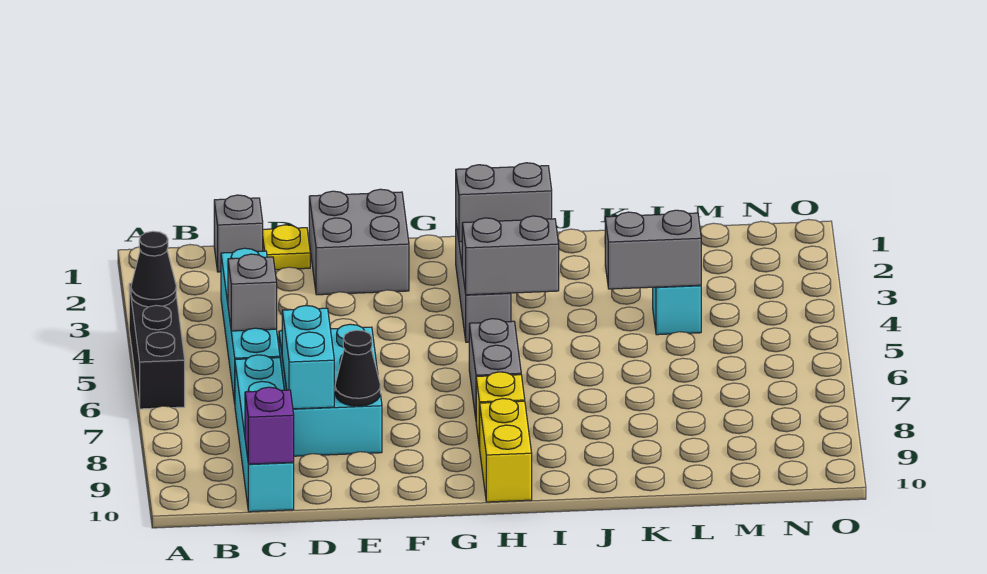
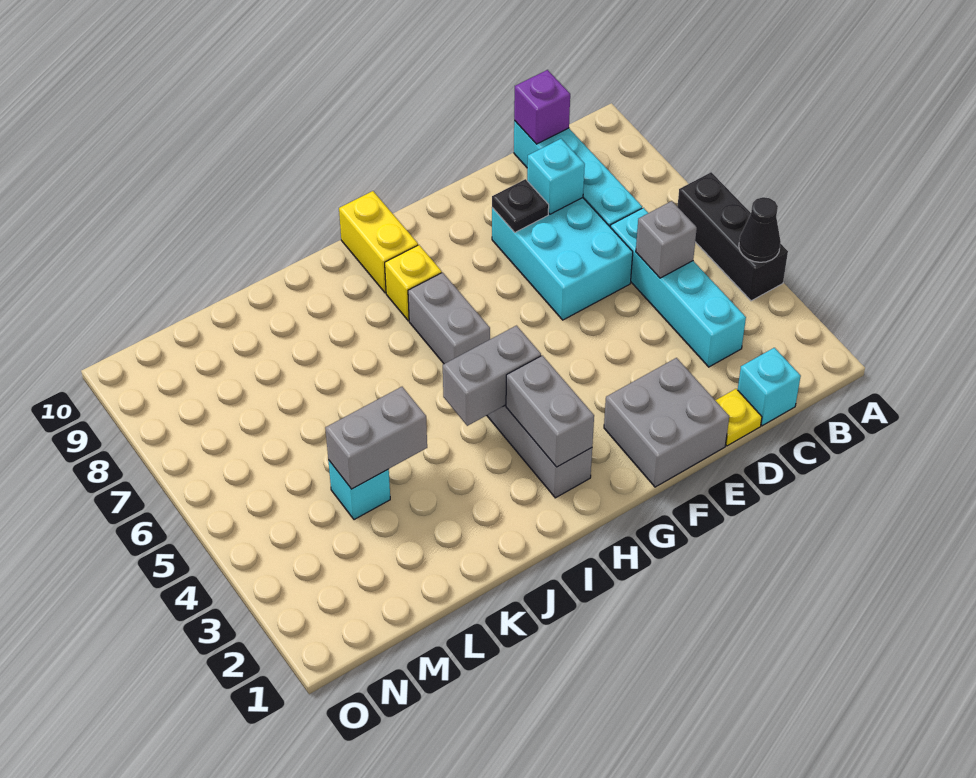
grey brick C1 level 1 -> cyan brick C1 level 1
cyan brick D7:D8 level 2 -> cyan brick D8 level 2
black cone E8 level 2 -> black plate E8 level 2
grey brick H2:I2 level 2 -> grey brick H2:H3 level 2

